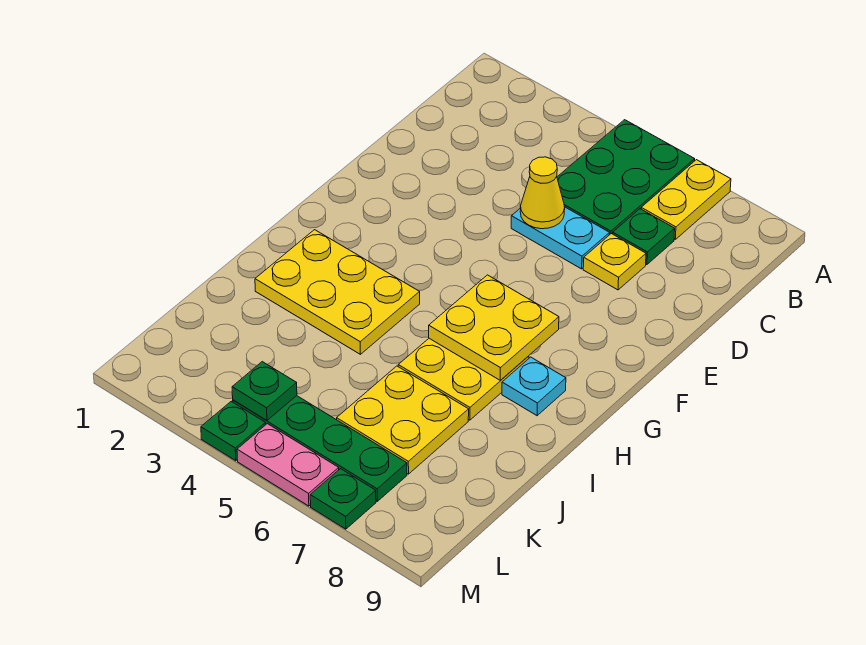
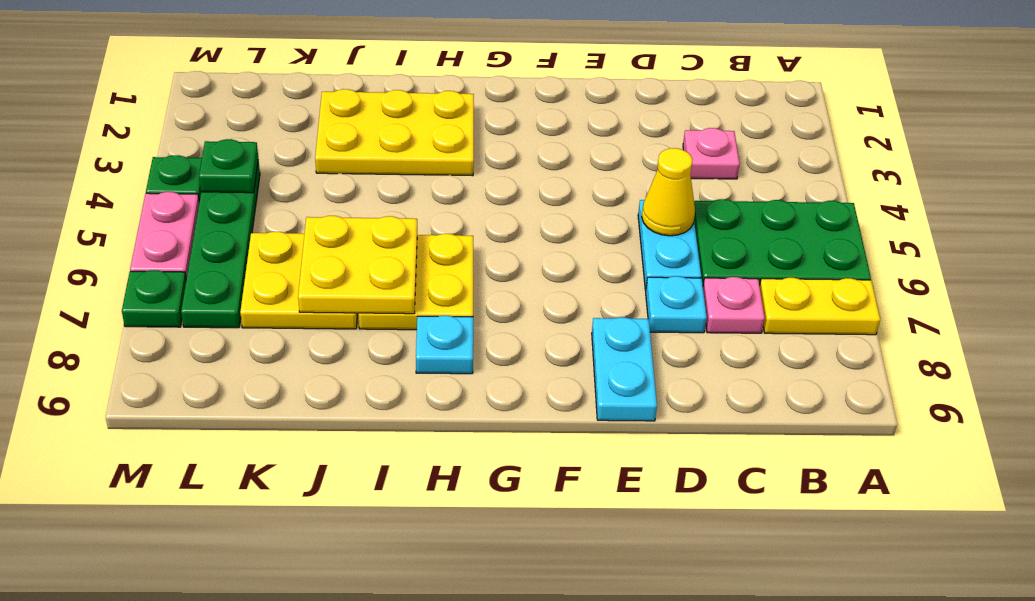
none -> pink plate C3 level 1
green plate C7 level 1 -> pink plate C7 level 1
yellow plate D7 level 1 -> cyan plate D7 level 1
none -> cyan plate E8:E9 level 1
yellow plate G6:H7 level 2 -> yellow plate I6:J7 level 2
yellow plate H2:I4 level 1 -> yellow plate H2:J3 level 1

